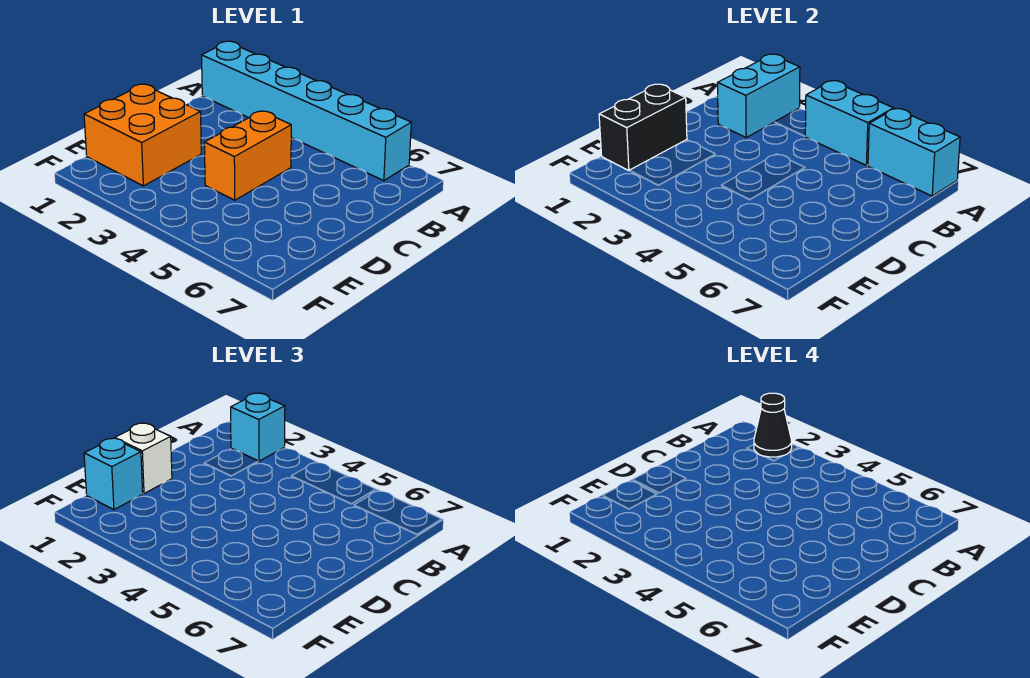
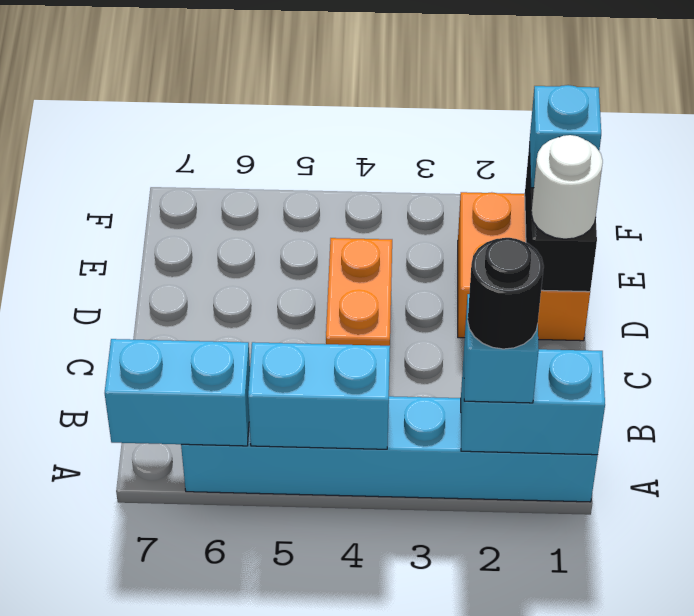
cyan brick A2:B2 level 2 -> cyan brick A1:A2 level 2
black cone A2 level 4 -> black round brick A2 level 4
white brick D1 level 3 -> white round brick D1 level 3

